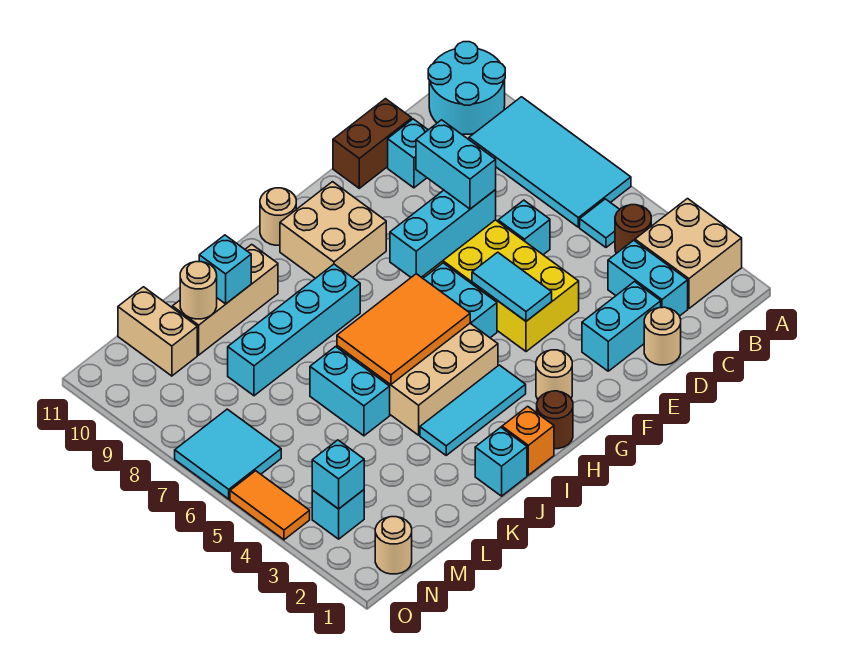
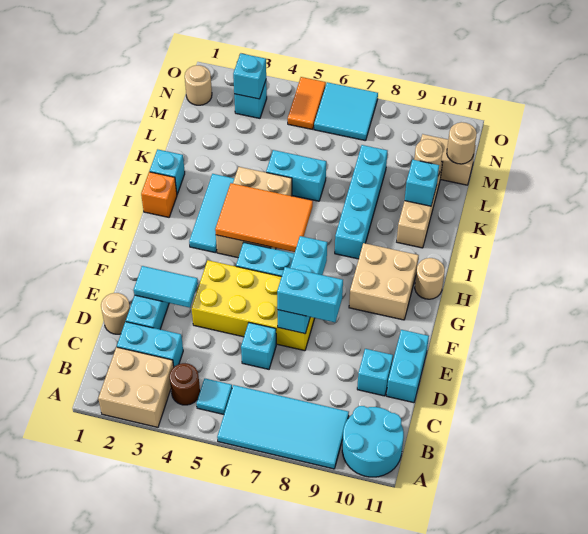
brown brick D11:E11 level 1 -> cyan brick D11:E11 level 1
cyan tile F4:F5 level 2 -> cyan tile E2:E3 level 2
tan round brick G2 level 1 -> tan round brick M11 level 2
brown round brick H1 level 1 -> none
orange tile H5:J6 level 2 -> orange tile H4:I6 level 2
orange tile O4:O5 level 1 -> orange tile N5:O5 level 1

